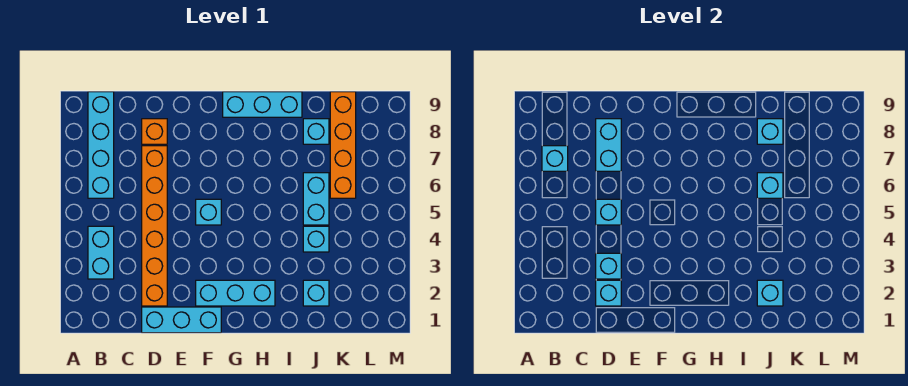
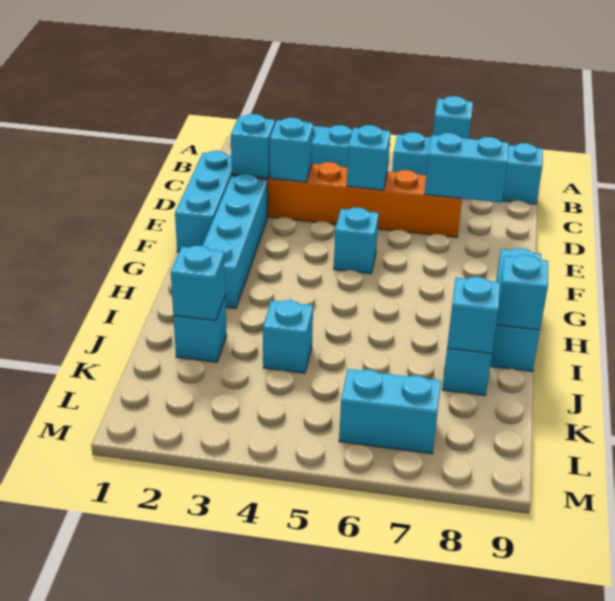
orange brick D8 level 1 -> none
cyan brick F2:H2 level 1 -> cyan brick E2:H2 level 1
cyan brick J5:J6 level 1 -> cyan brick L6:L7 level 1
cyan brick J6 level 2 -> cyan brick I9 level 2
orange brick K6:K9 level 1 -> none

